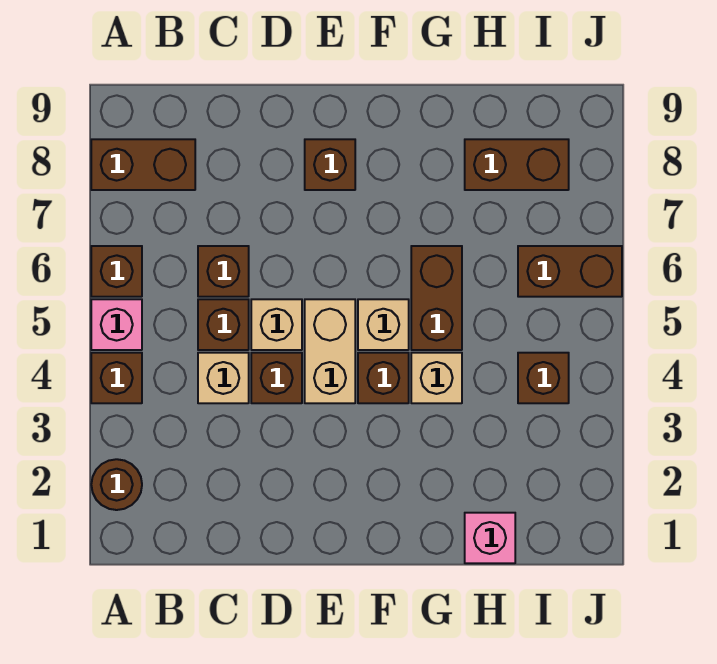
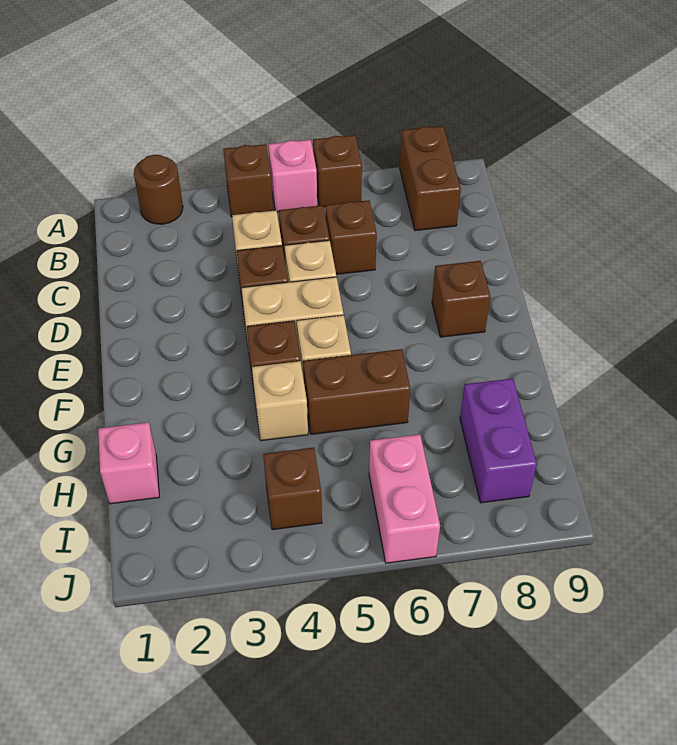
brown brick H8:I8 level 1 -> purple brick H8:I8 level 1
brown brick I6:J6 level 1 -> pink brick I6:J6 level 1

